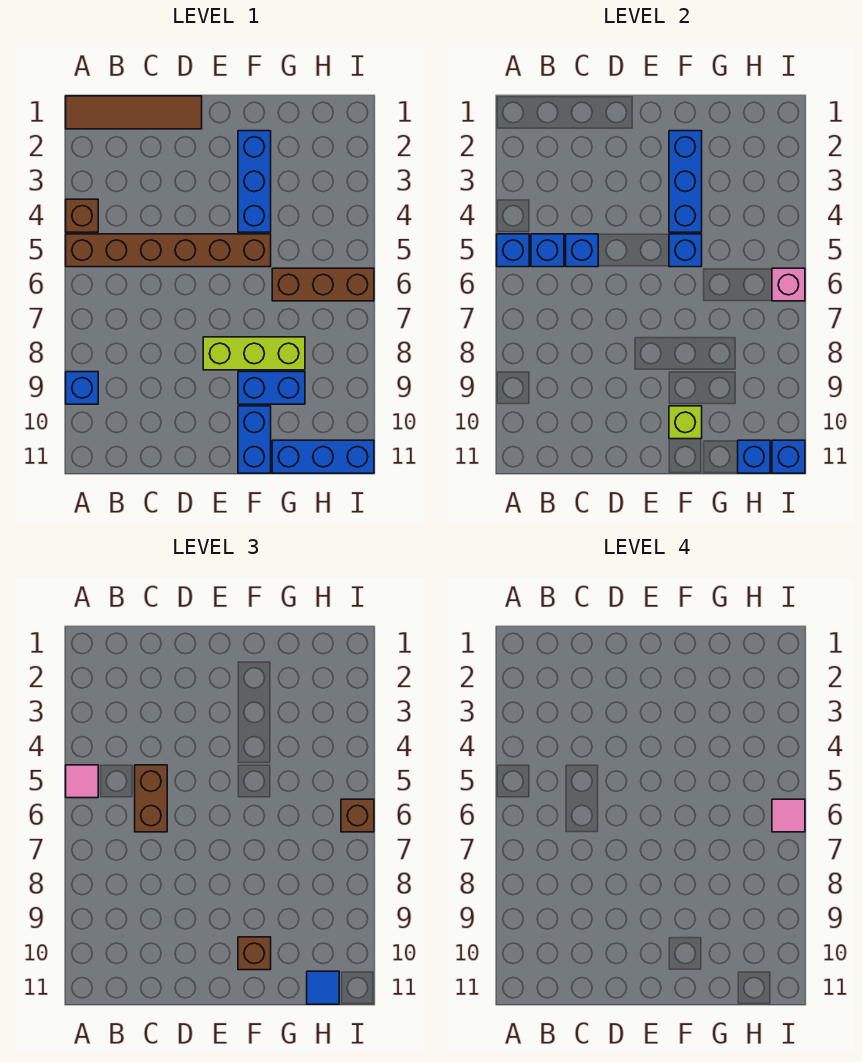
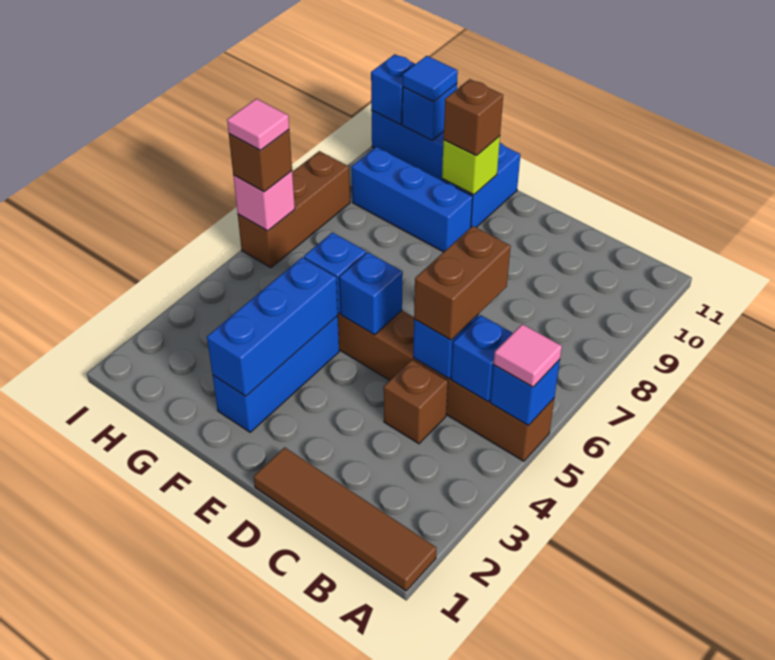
brown brick A4 level 1 -> brown brick C4 level 1
blue brick A9 level 1 -> blue brick E5 level 2
lime brick E8:G8 level 1 -> none
blue brick F9:G9 level 1 -> blue brick F9:H9 level 1
brown brick G6:I6 level 1 -> brown brick I6:I8 level 1

